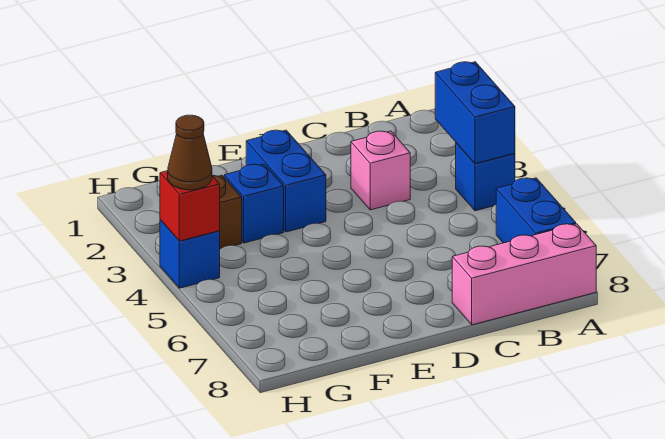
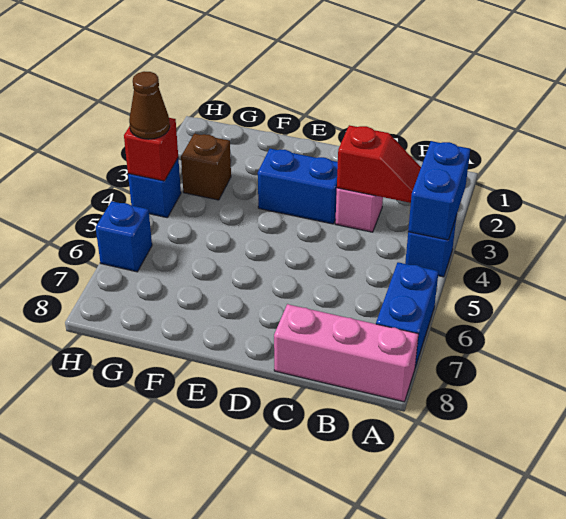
none -> red slope B3:C3 level 2 top C
blue brick E2:E3 level 1 -> blue brick D3:E3 level 1
blue brick F3 level 1 -> blue brick H6 level 1

